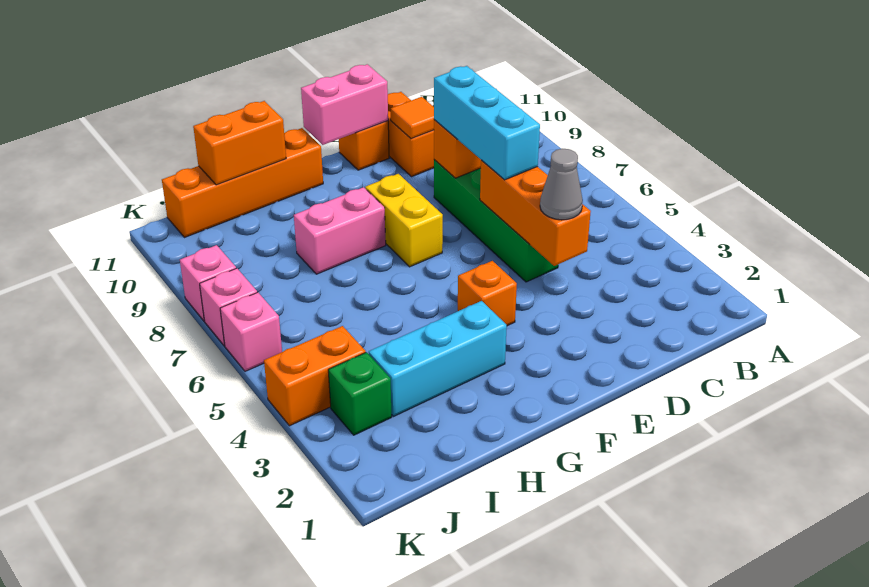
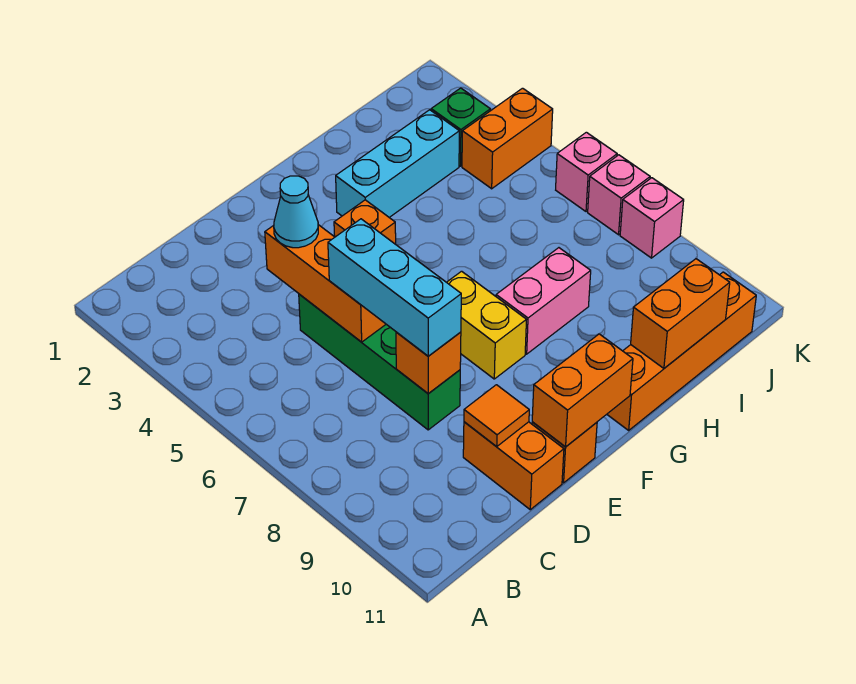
grey cone D4 level 3 -> cyan cone D4 level 3
pink brick E11:F11 level 2 -> orange brick E11:F11 level 2

